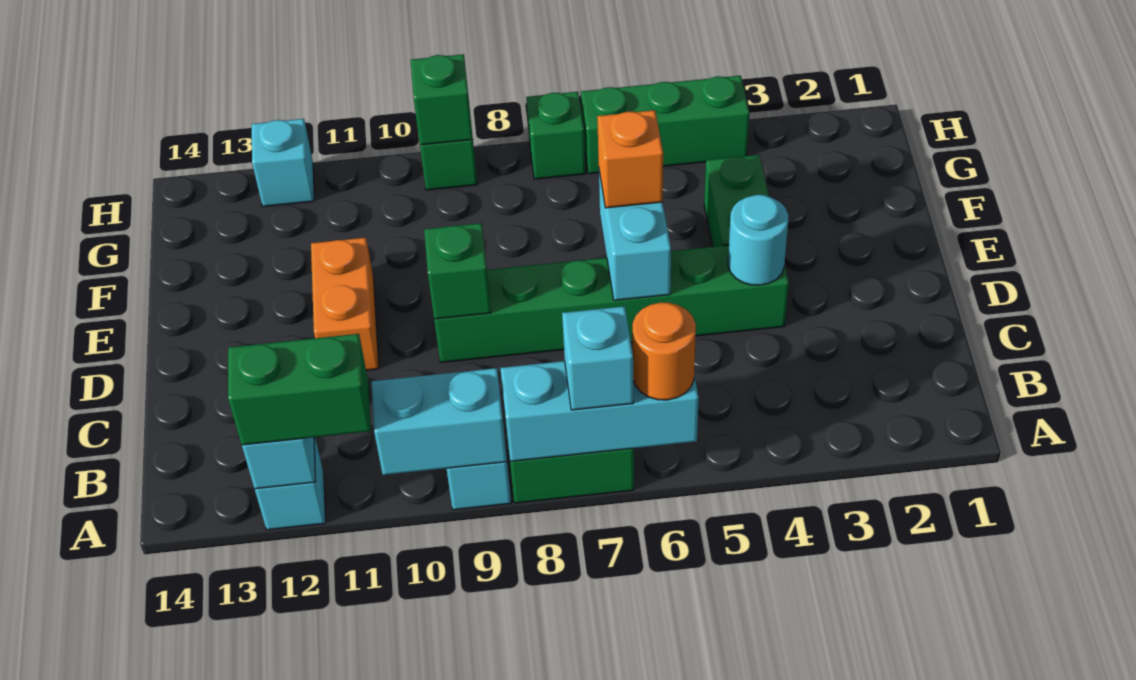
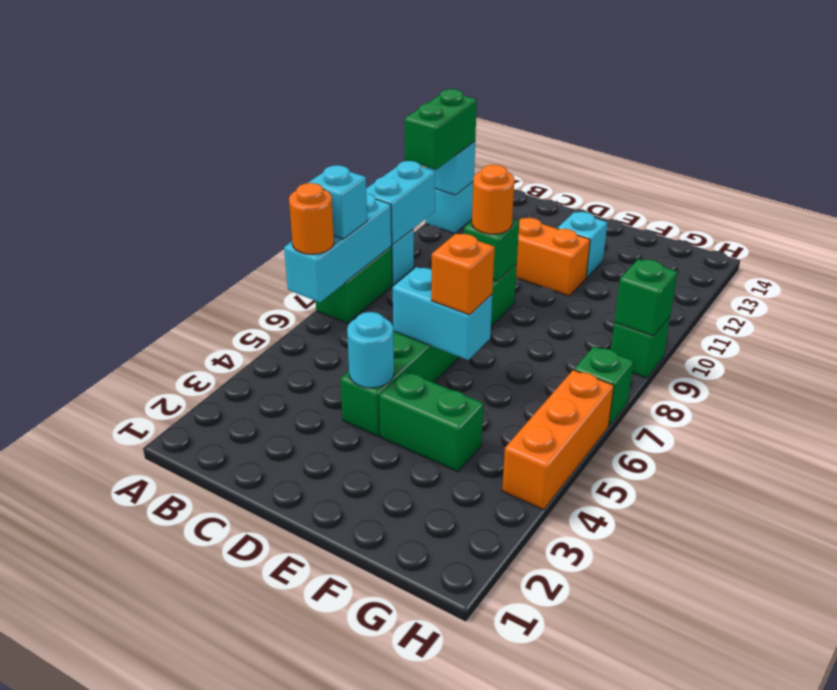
none -> orange round brick D9 level 3
green brick H4:H6 level 1 -> orange brick H4:H6 level 1
cyan brick H12 level 1 -> cyan brick E12 level 1

